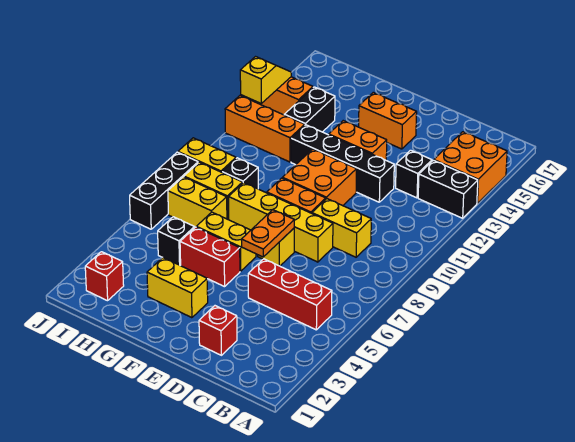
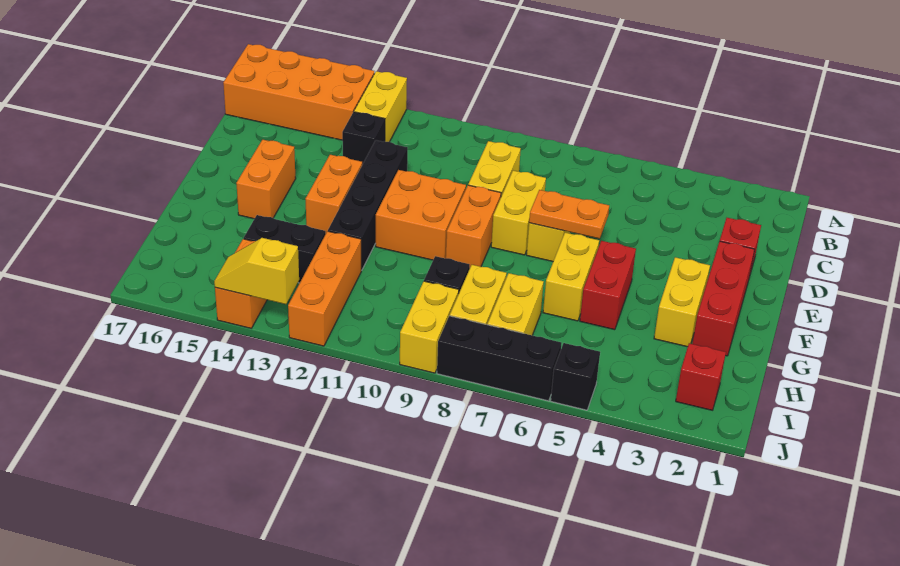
black brick A13:B13 level 1 -> yellow brick A13:B13 level 1
orange brick A14:B15 level 1 -> orange brick A14:B17 level 1
red brick B5:D5 level 1 -> red brick E2:G2 level 1
yellow brick D8:G8 level 1 -> yellow brick D8:E8 level 1
black brick H5 level 1 -> black brick J5 level 1

